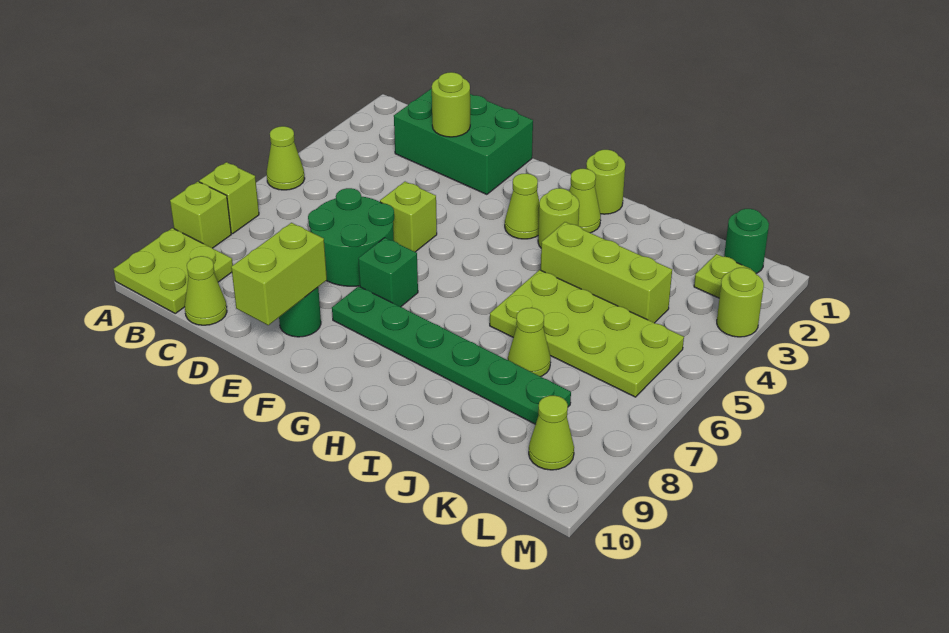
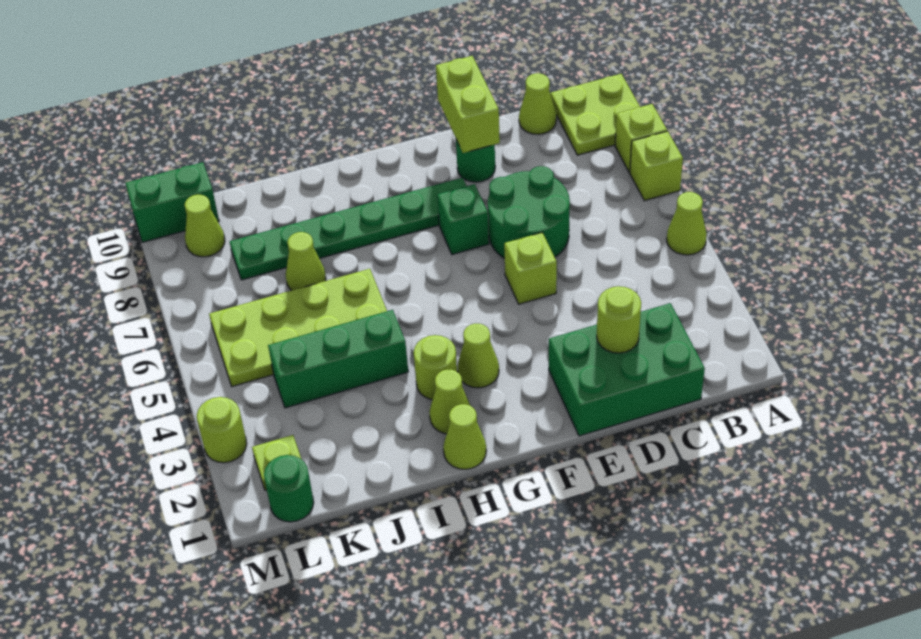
lime round brick H1 level 1 -> lime cone H1 level 1
lime brick I4:K4 level 1 -> green brick I4:K4 level 1
none -> green brick L10:M10 level 1

